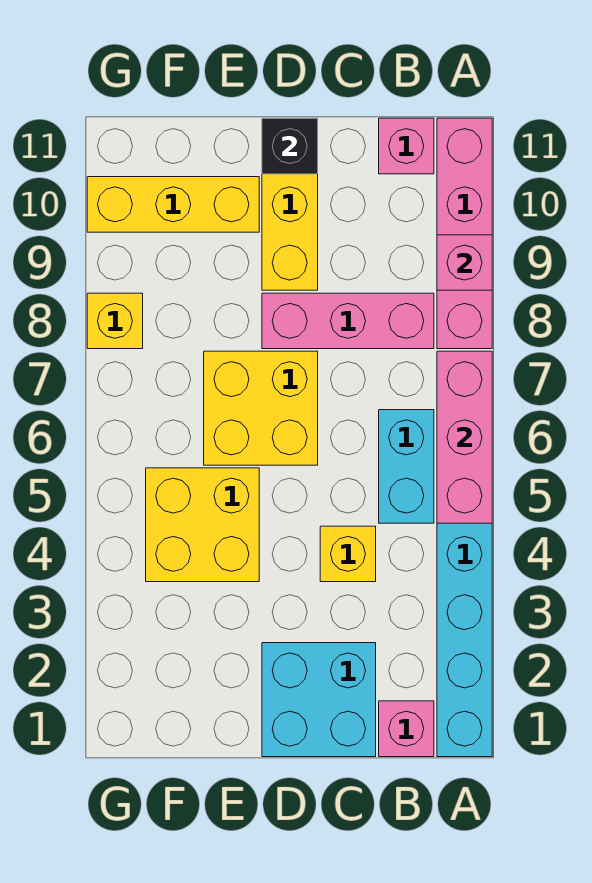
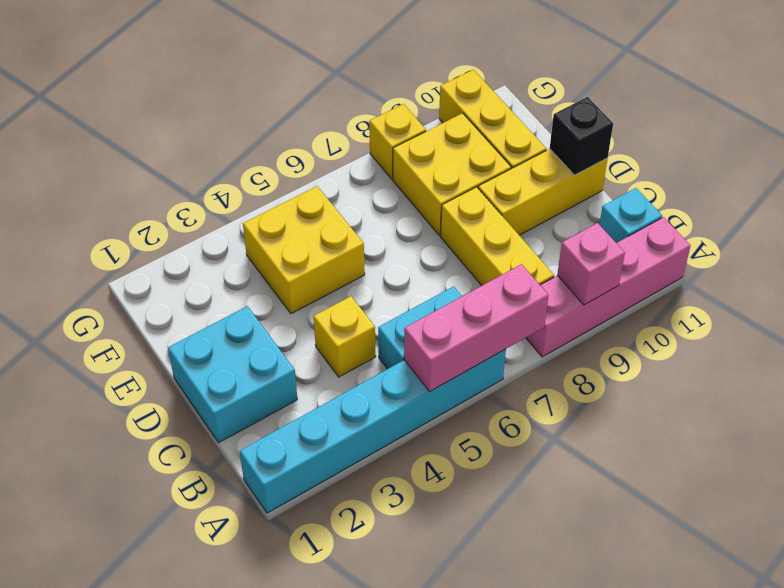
pink brick B1 level 1 -> none
pink brick B8:D8 level 1 -> yellow brick B8:D8 level 1
pink brick B11 level 1 -> cyan brick B11 level 1
yellow brick D6:E7 level 1 -> yellow brick E8:F9 level 1

